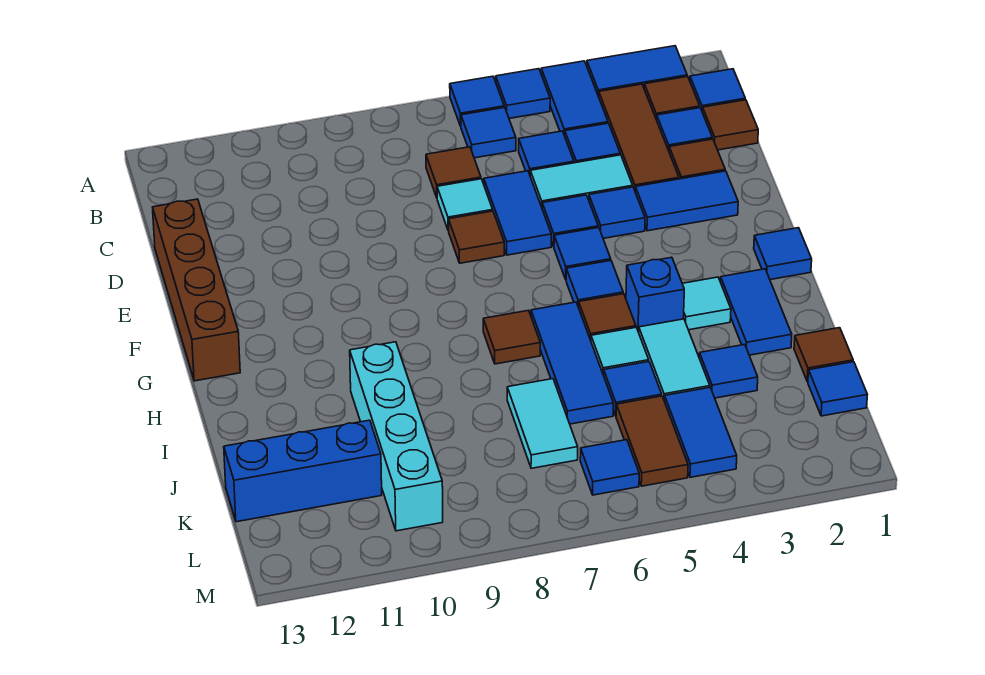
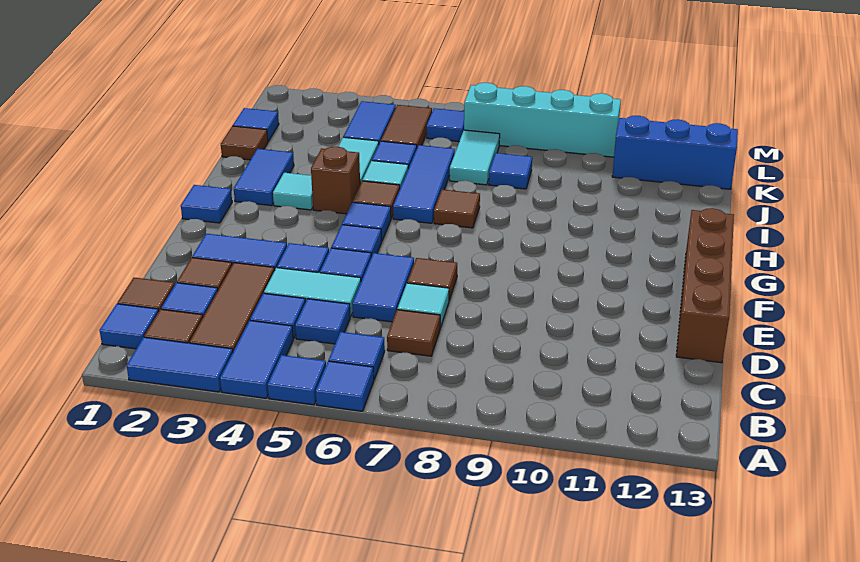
blue brick H4 level 1 -> brown brick H4 level 1
cyan brick I10:L10 level 1 -> cyan brick L7:L10 level 1
blue tile J3 level 1 -> blue tile J8 level 1

